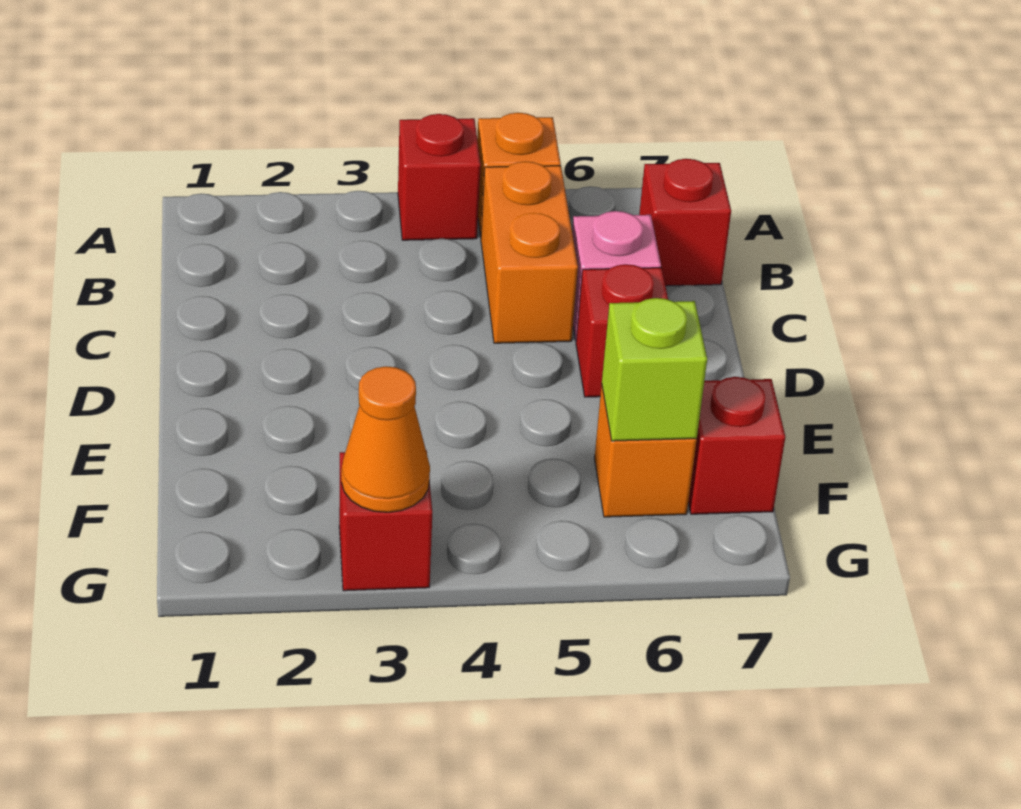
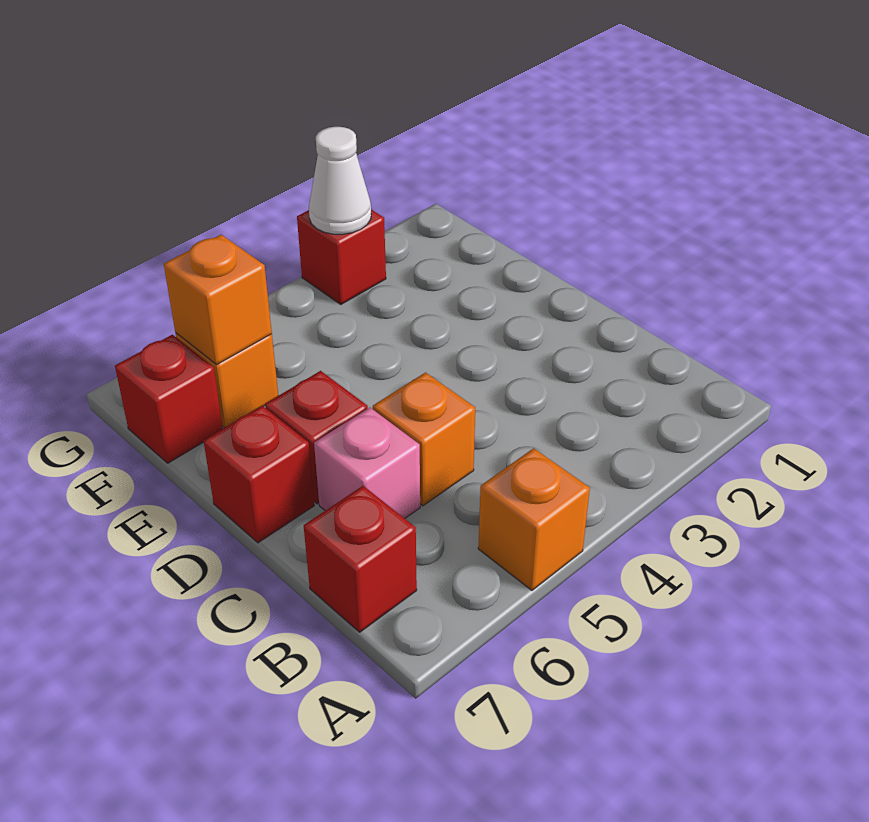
red brick A4 level 1 -> red brick D7 level 1
orange brick B5:C5 level 1 -> orange brick C5 level 1
lime brick F6 level 2 -> orange brick F6 level 2
orange cone G3 level 2 -> white cone G3 level 2

